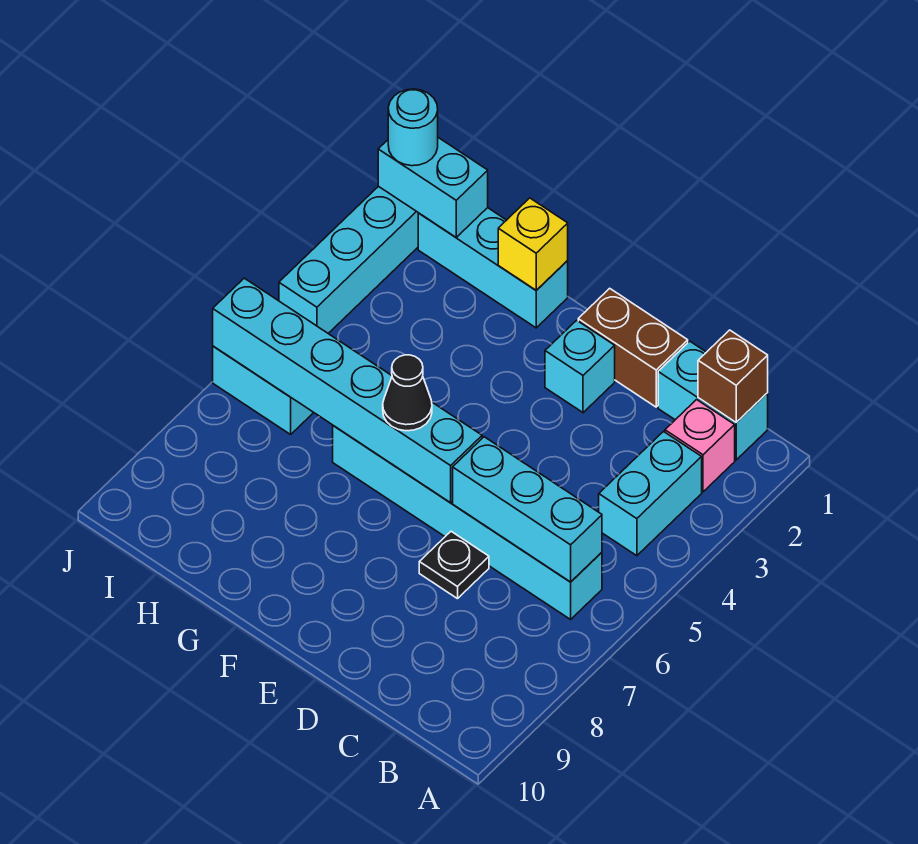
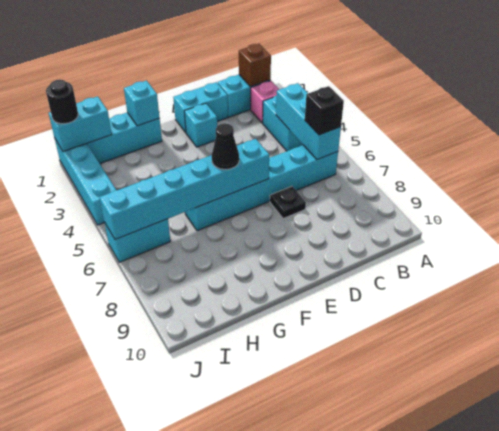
cyan brick B6:D6 level 2 -> cyan brick B4:B6 level 2
none -> black brick B6 level 3
brown brick D1:E1 level 1 -> cyan brick D1:E1 level 1
yellow brick G1 level 2 -> cyan brick G1 level 2
cyan round brick J1 level 3 -> black round brick J1 level 3

